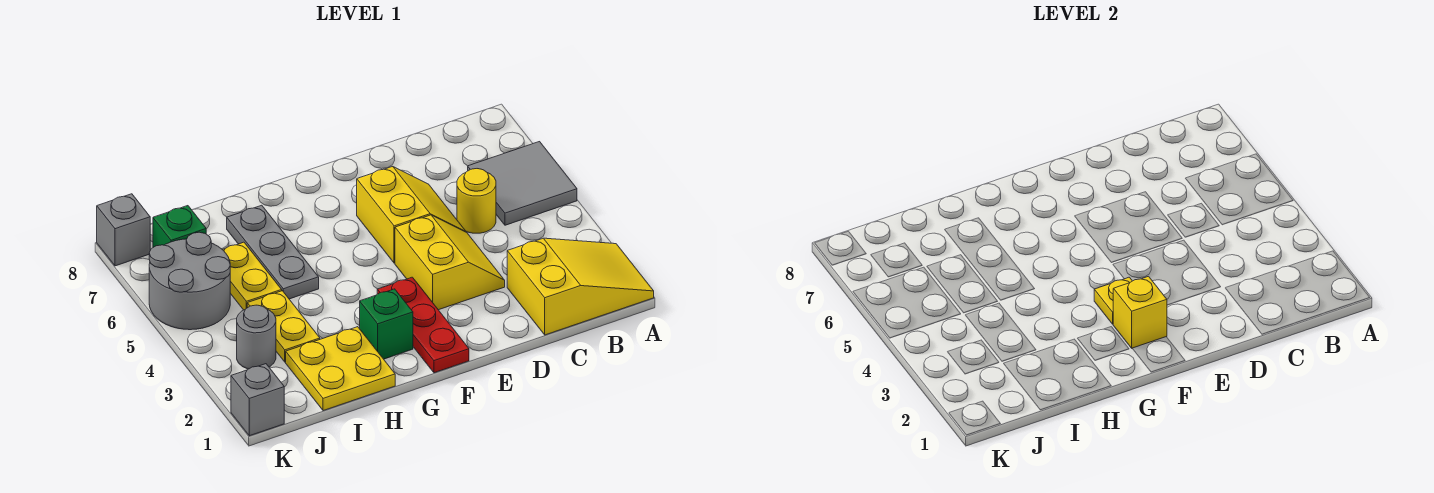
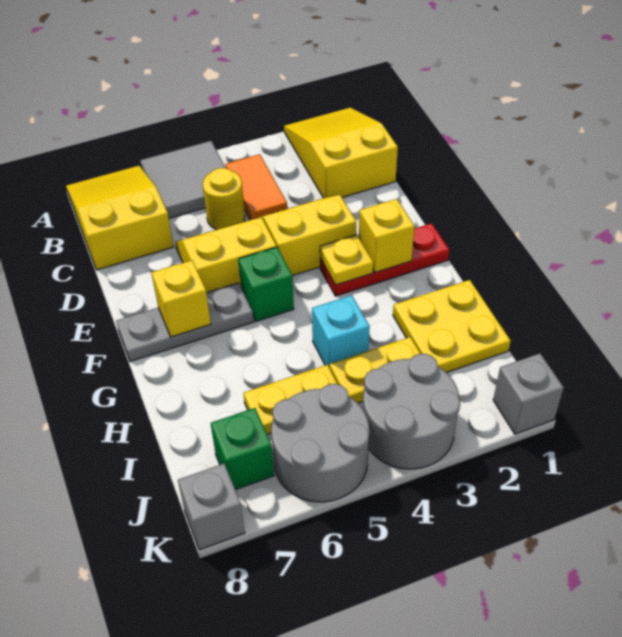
none -> yellow slope A7:C8 level 1 top C
none -> orange tile B4:C4 level 1
none -> yellow brick F7 level 2
green brick G2 level 1 -> green brick F5 level 1
none -> cyan brick H4 level 1
grey plate H5:H7 level 1 -> grey plate F6:F8 level 1
grey round brick J3 level 1 -> grey round brick J3:K4 level 1

